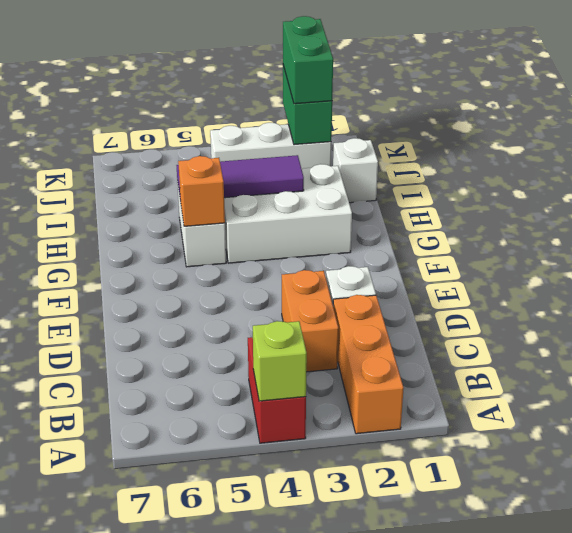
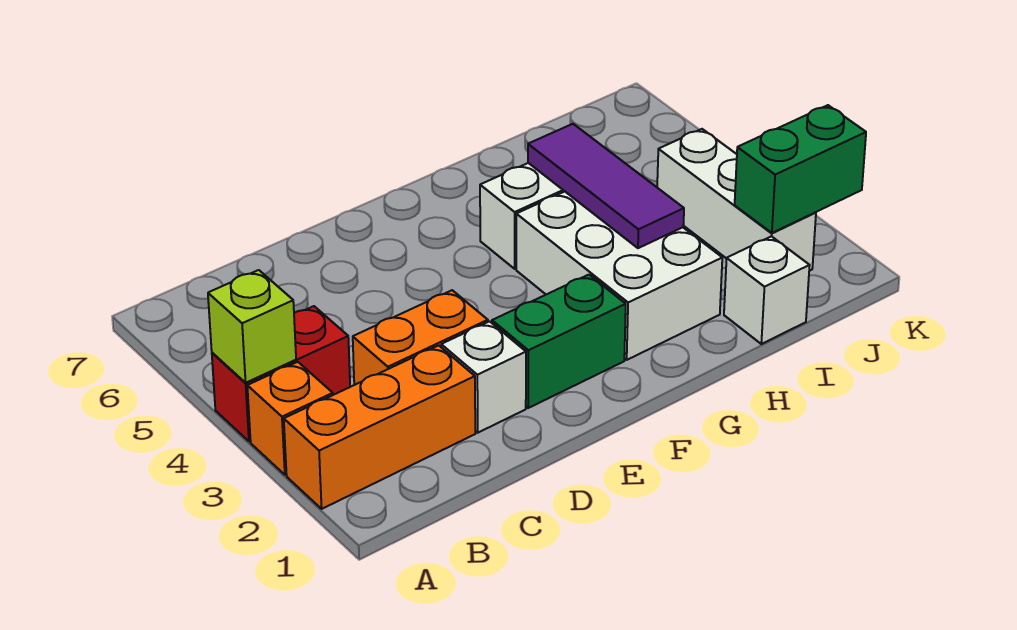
orange brick G5 level 2 -> orange brick A3 level 1
green brick J2:K2 level 3 -> green brick E2:F2 level 1

